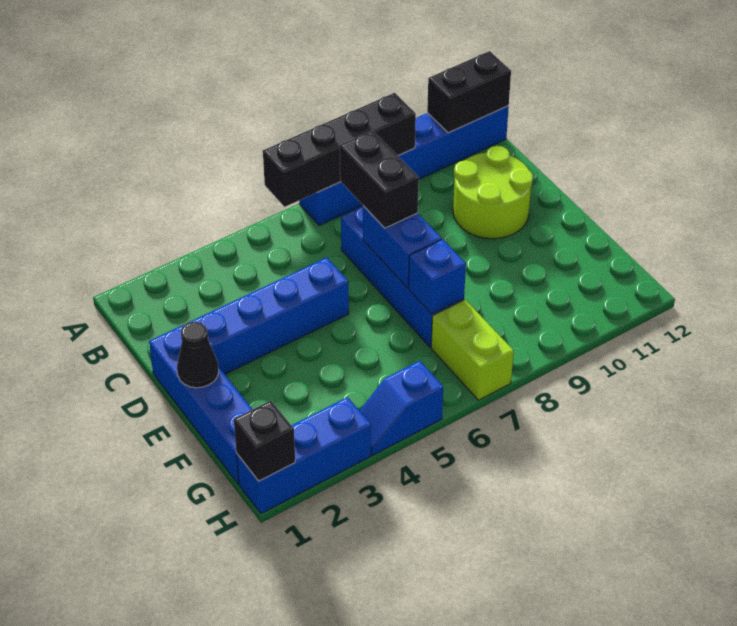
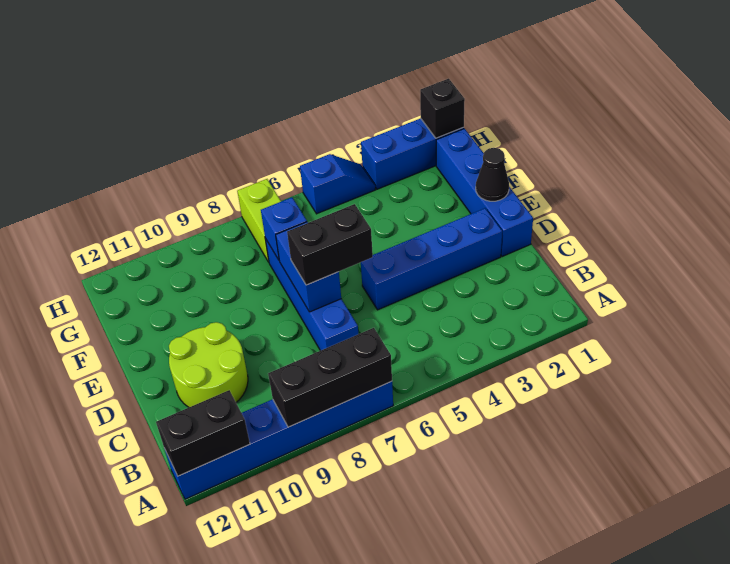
black brick A6:A9 level 2 -> black brick A7:A9 level 2
black brick C7:D7 level 3 -> black brick D6:D7 level 3

